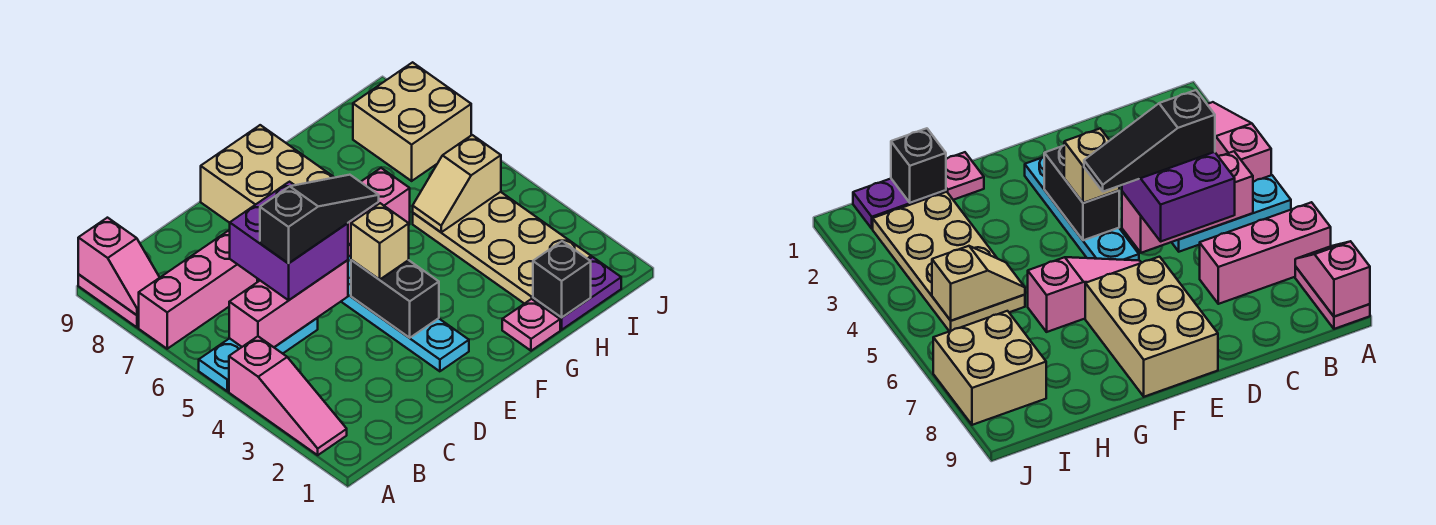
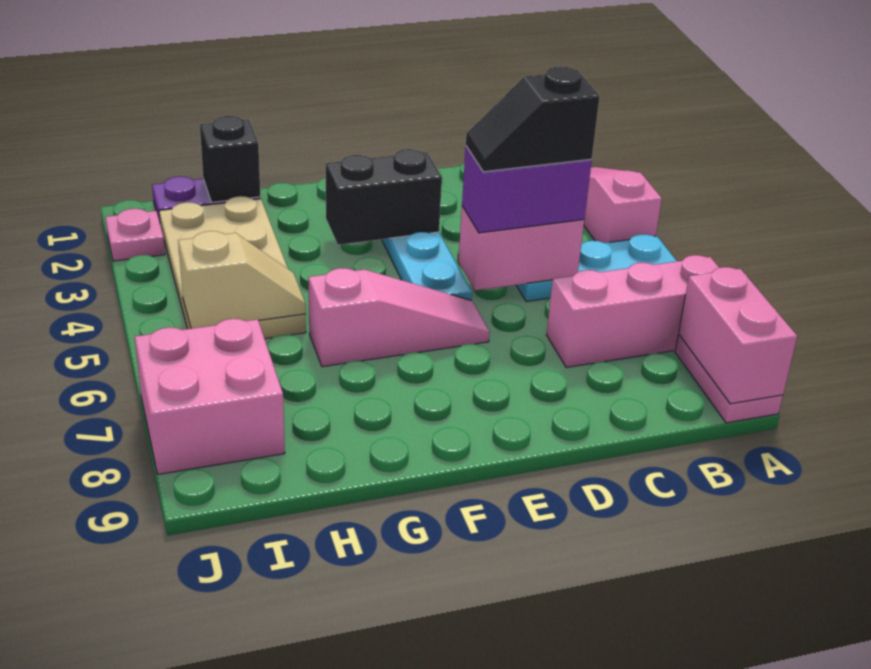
pink slope A8:A9 level 2 top 9 -> pink brick A8:A9 level 2
pink brick B5:D5 level 2 -> pink brick C5:D5 level 2
purple brick C5:D6 level 3 -> purple brick C5:D5 level 3
black slope C5:E5 level 4 top C -> black slope C5:D5 level 4 top C
black brick E3:E4 level 2 -> black brick E3:F3 level 2
tan brick E4 level 3 -> none
tan brick E7:F9 level 1 -> none
pink plate G1 level 1 -> pink plate J2 level 1
tan brick I7:J8 level 1 -> pink brick I7:J8 level 1

